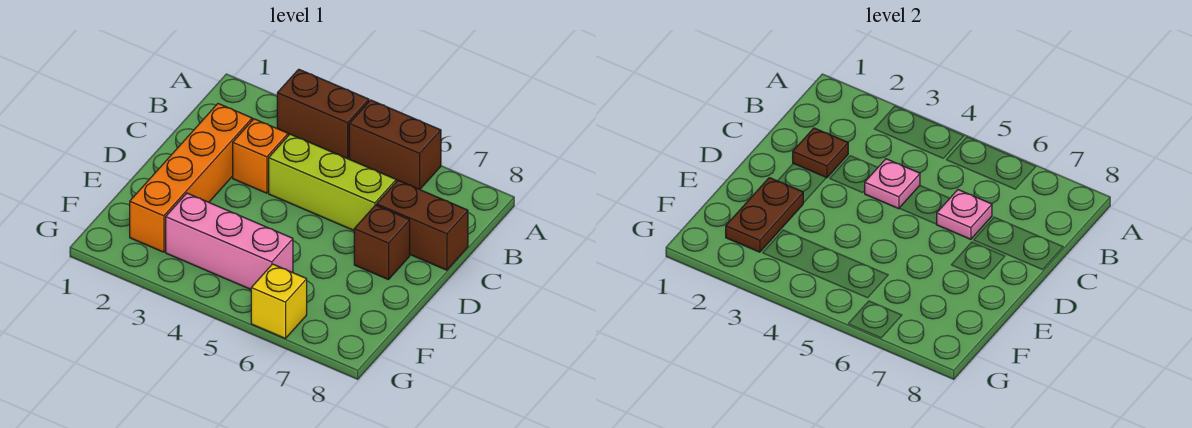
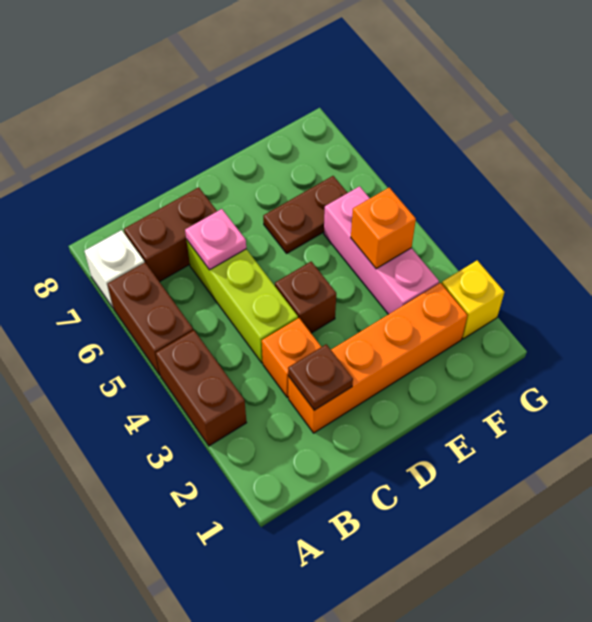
none -> white brick A7 level 1
pink plate C4 level 2 -> none
brown brick C7:C8 level 1 -> brown brick B7:C7 level 1
brown brick D7 level 1 -> brown brick D4 level 1
brown plate E2:F2 level 2 -> brown plate E6:F6 level 1
none -> orange brick F4 level 2
yellow brick G6 level 1 -> yellow brick G2 level 1

